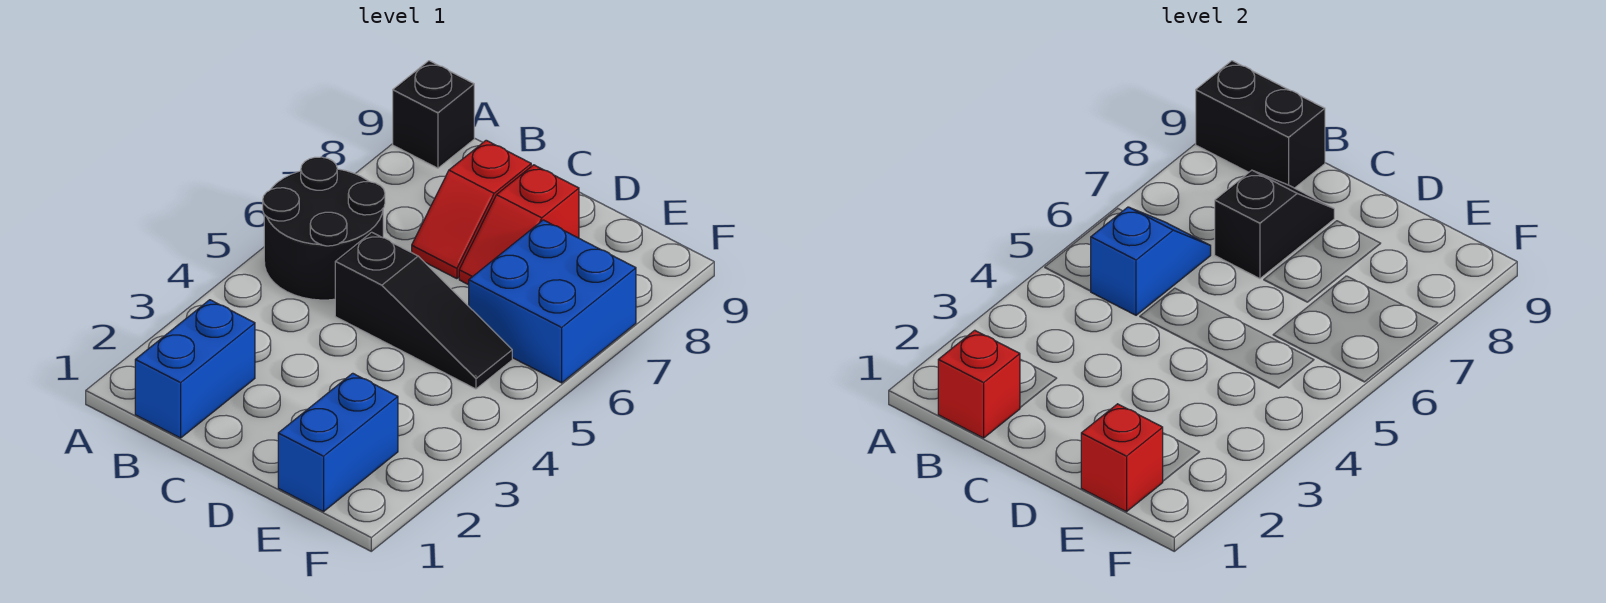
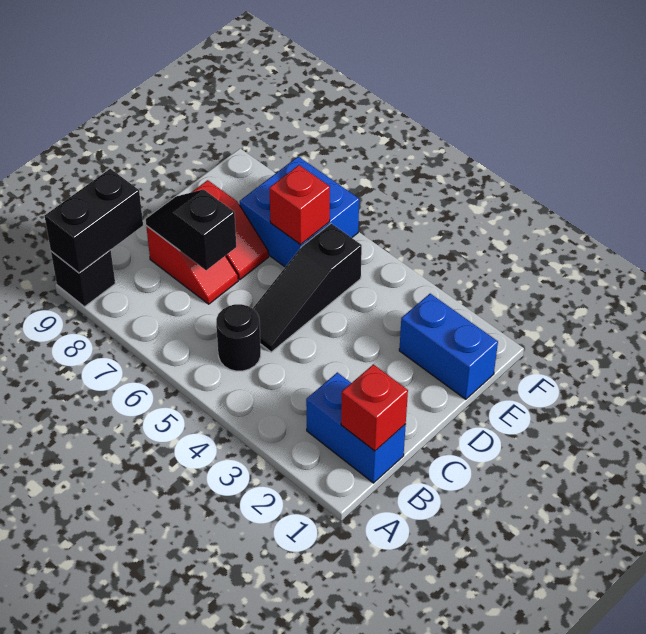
black round brick A5:B6 level 1 -> black round brick B5 level 1
blue slope B5:B6 level 2 top 5 -> none
black slope C5:E5 level 1 top C -> black slope C5:E5 level 1 top E
red brick E1 level 2 -> red brick E6 level 2

